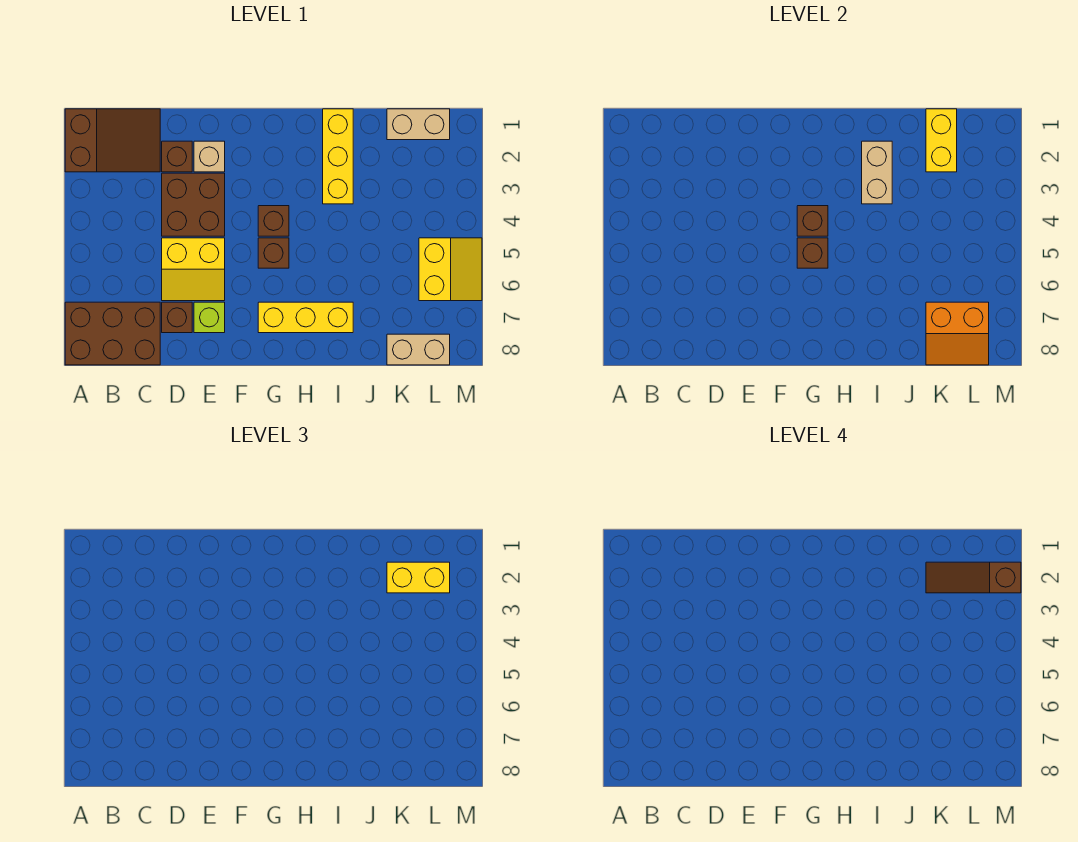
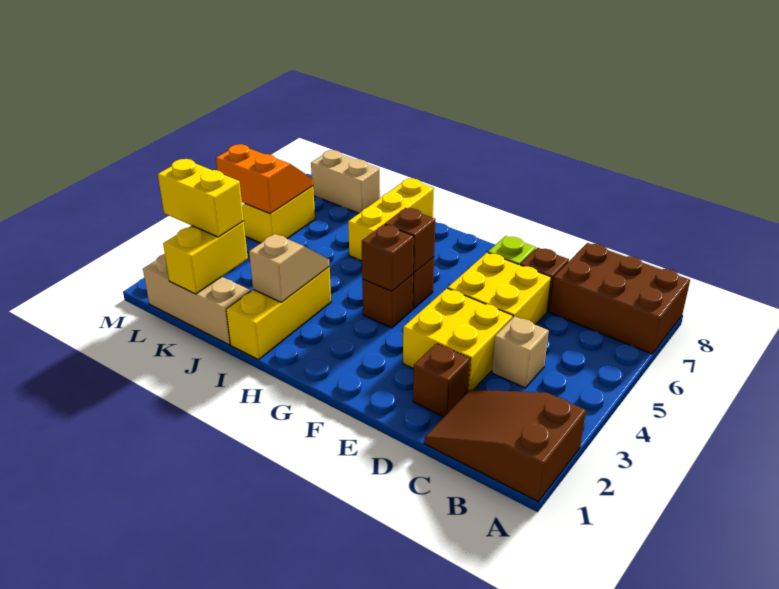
brown brick D3:E4 level 1 -> yellow brick D3:E4 level 1
yellow slope D5:E6 level 1 top 5 -> yellow brick D5:E6 level 1
tan brick E2 level 1 -> tan brick C4 level 1
yellow brick G7:I7 level 1 -> yellow brick I6:I8 level 1
tan brick I2:I3 level 2 -> tan slope I2:I3 level 2 top 2
tan brick K1:L1 level 1 -> tan brick J1:L1 level 1
brown slope K2:M2 level 4 top M -> none
orange slope K7:L8 level 2 top 7 -> orange slope L5:M6 level 2 top 5

